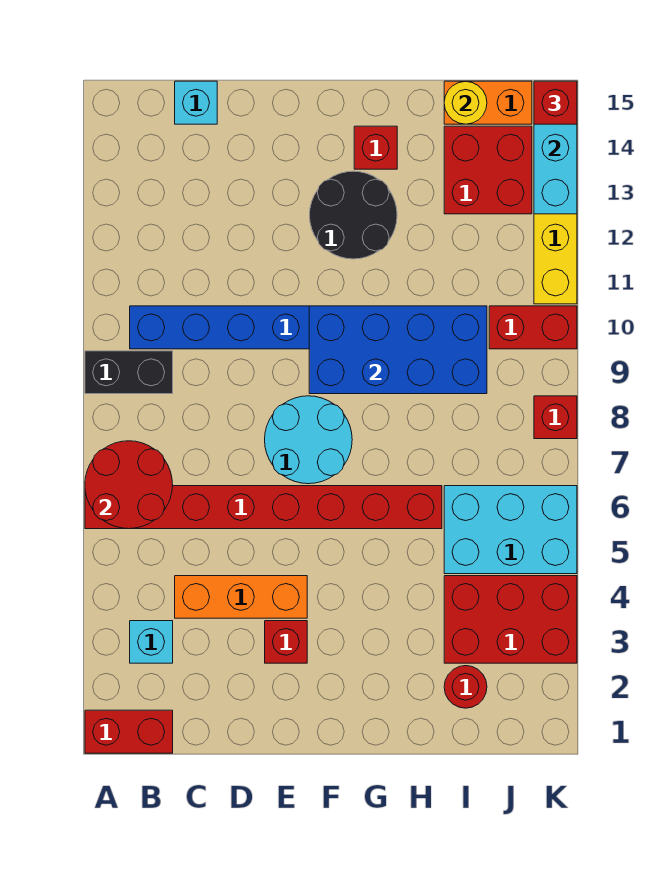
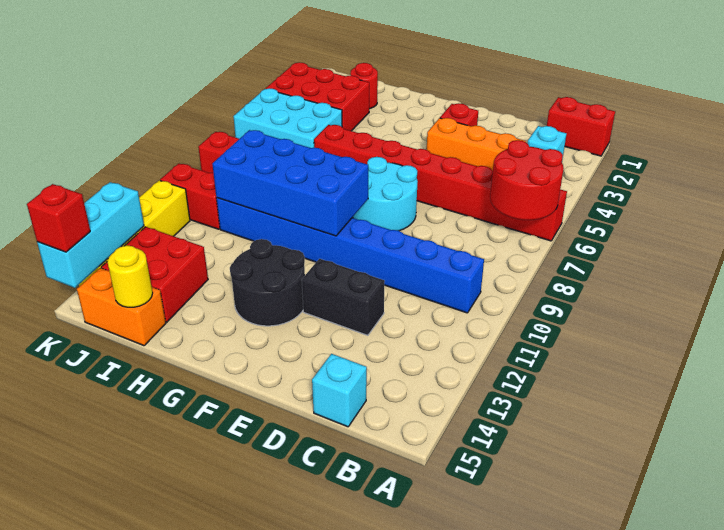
black brick A9:B9 level 1 -> black brick D12:E12 level 1
red brick G14 level 1 -> none

